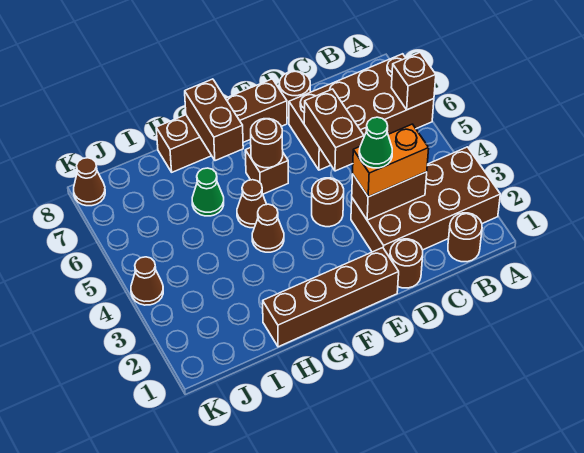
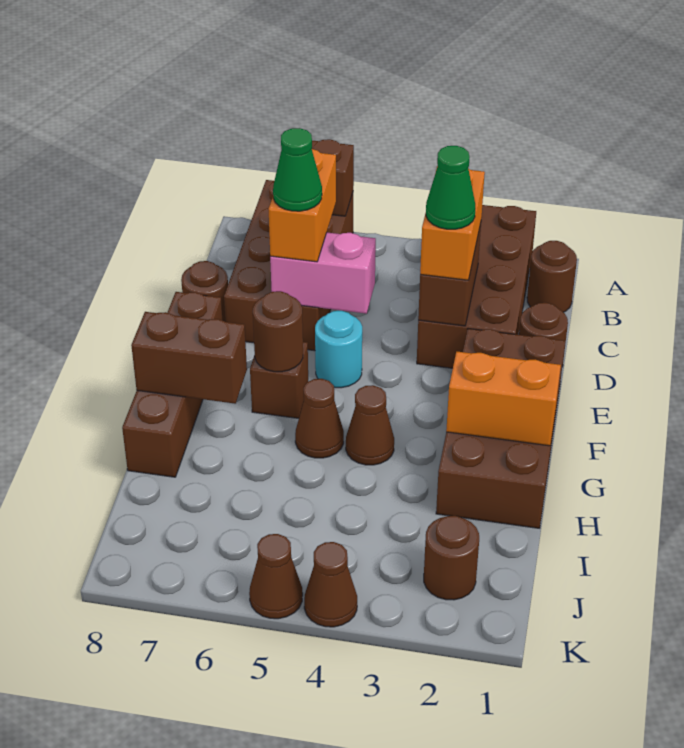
none -> orange brick C6:D6 level 3
brown brick D5:D6 level 2 -> pink brick D5:D6 level 2
brown brick E1:H1 level 1 -> brown brick E1:H2 level 1
brown round brick E4 level 1 -> brown round brick J2 level 1
none -> cyan round brick E5 level 1
none -> orange brick G1:G2 level 2
green cone H6 level 1 -> green cone D6 level 4
brown cone K8 level 1 -> brown cone K5 level 1

